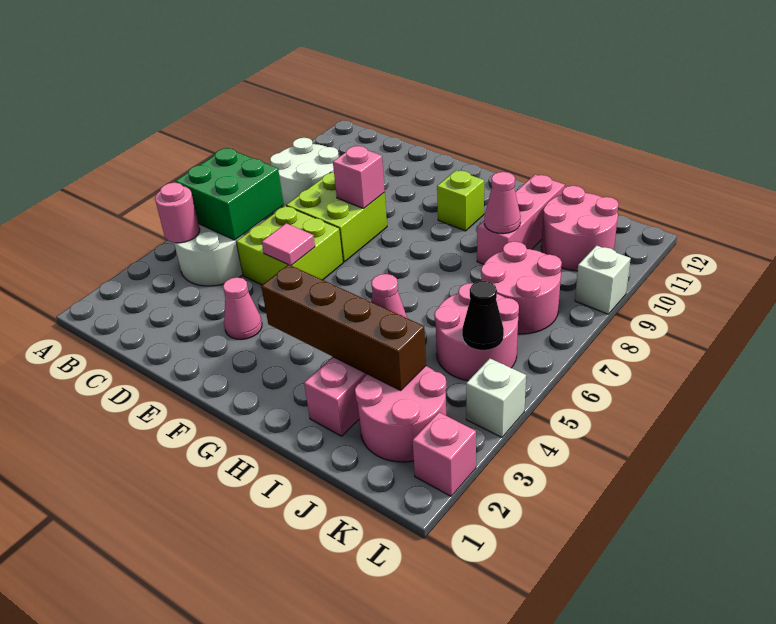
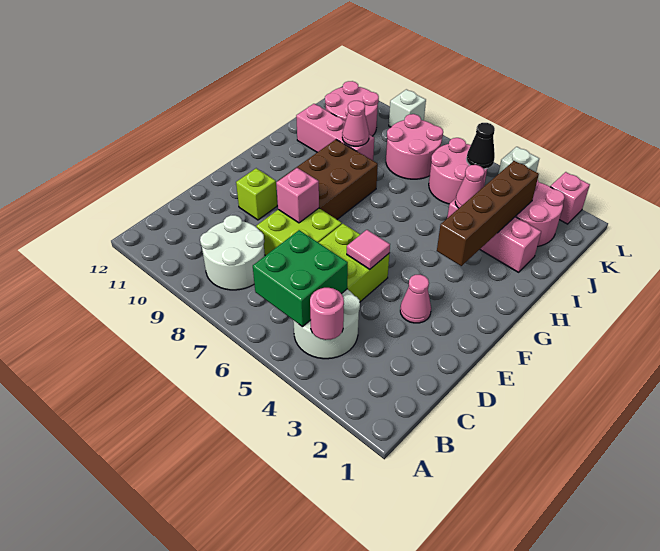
none -> brown brick F8:H9 level 1
lime brick G10 level 1 -> lime brick E10 level 1

